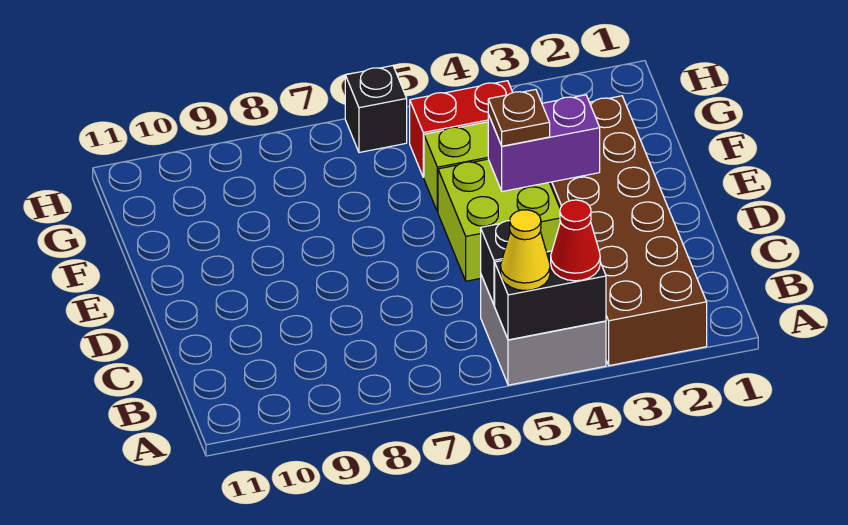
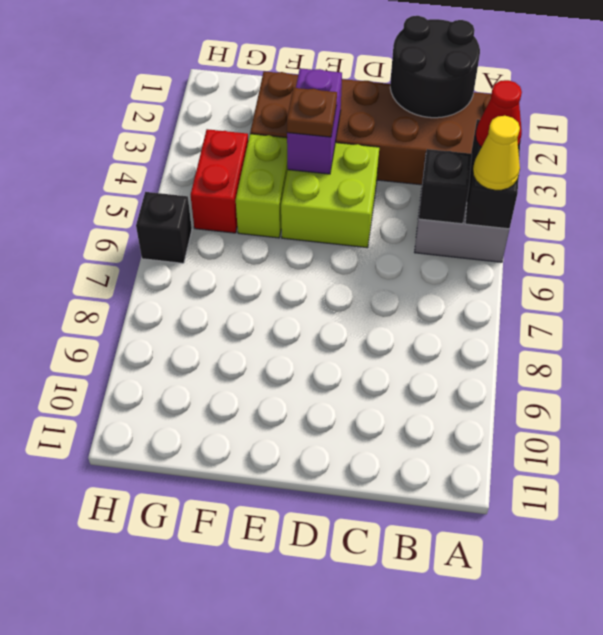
none -> black round brick B1:C2 level 2

